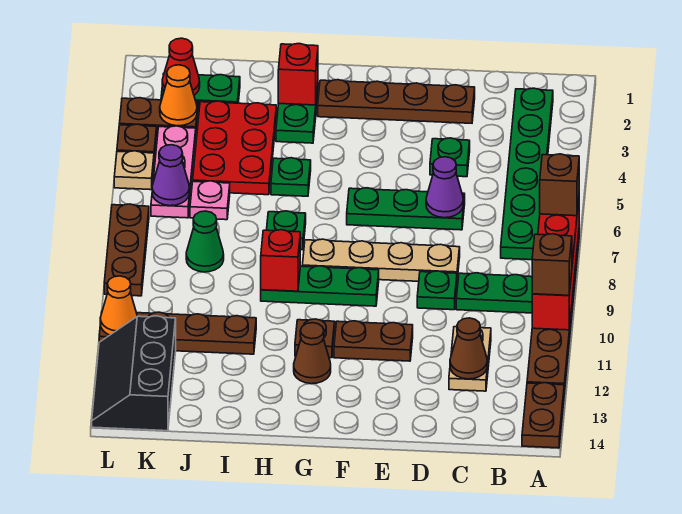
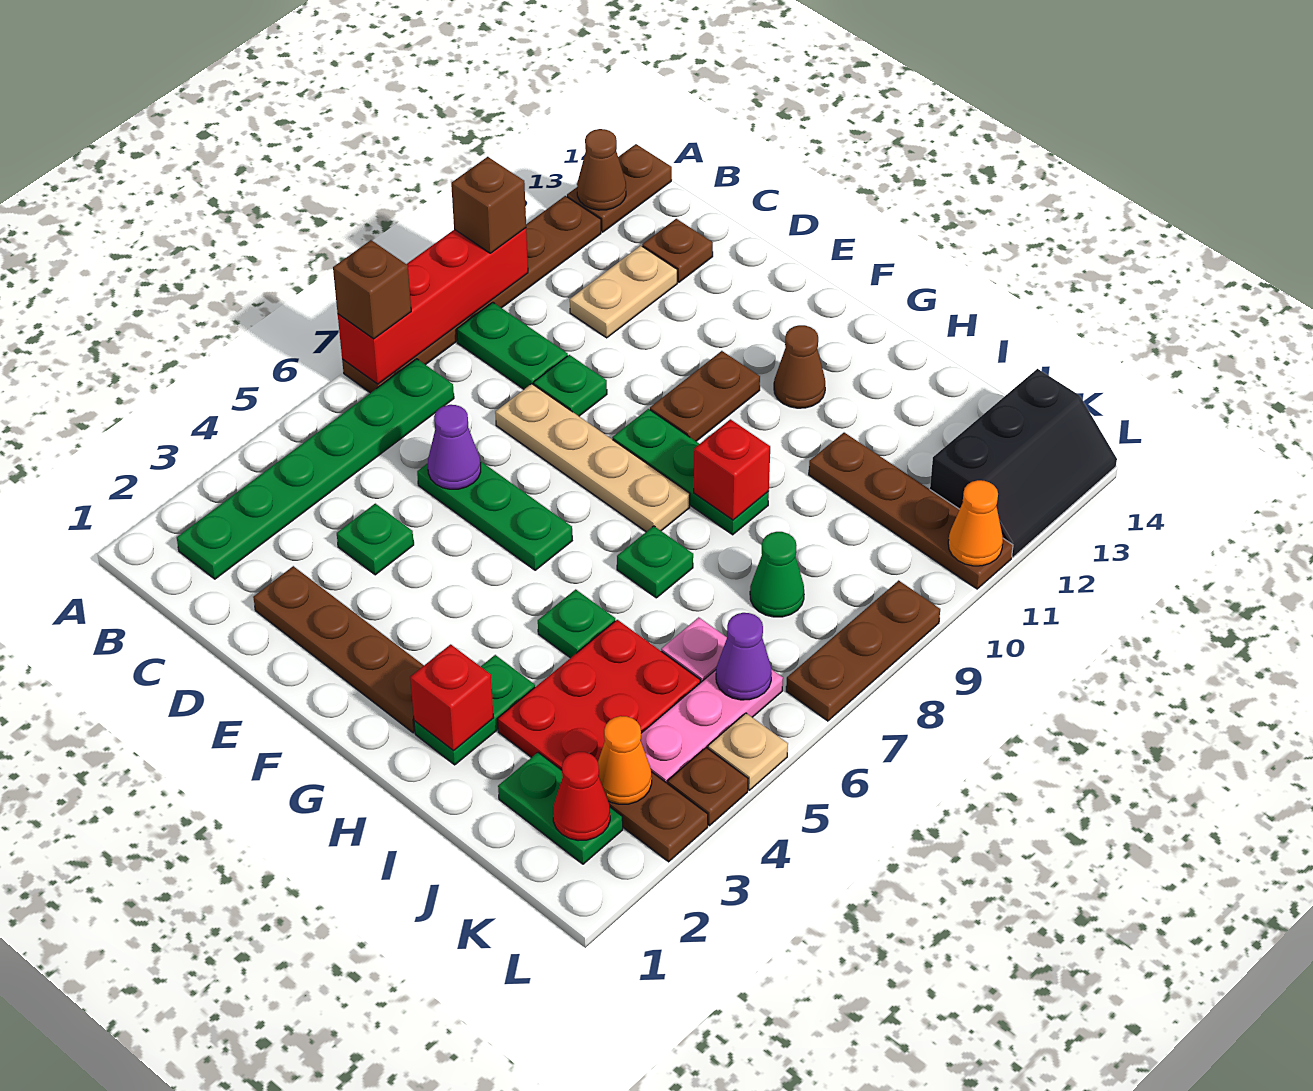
brown cone C12 level 2 -> brown cone A13 level 2
brown plate E11:F11 level 1 -> brown plate F10:F11 level 1
brown plate G11 level 1 -> brown plate C13 level 1

